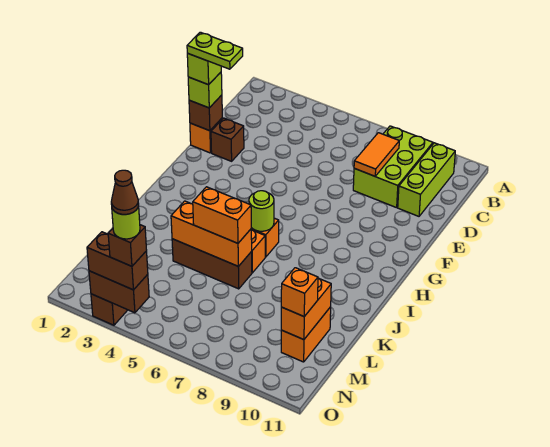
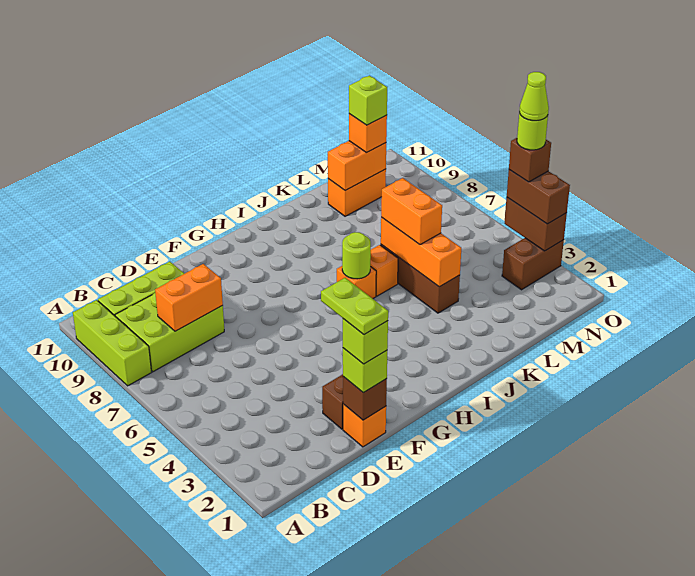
none -> lime brick A8:A10 level 1
orange tile C8:D8 level 2 -> orange brick C8:D8 level 2
none -> lime brick M10 level 4
brown cone O4 level 6 -> lime cone O4 level 6

